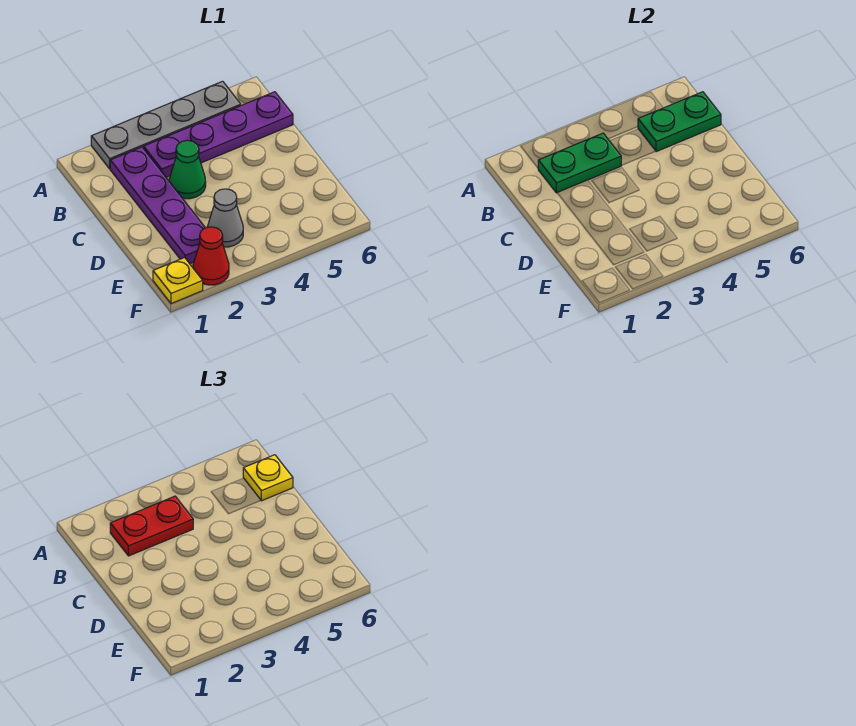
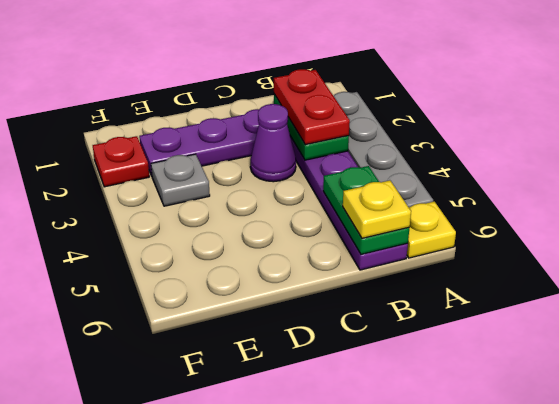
green cone C3 level 1 -> purple cone C3 level 1
grey cone E3 level 1 -> grey plate E3 level 1
yellow plate F1 level 1 -> yellow plate A6 level 1
red cone F2 level 1 -> red plate F2 level 1

